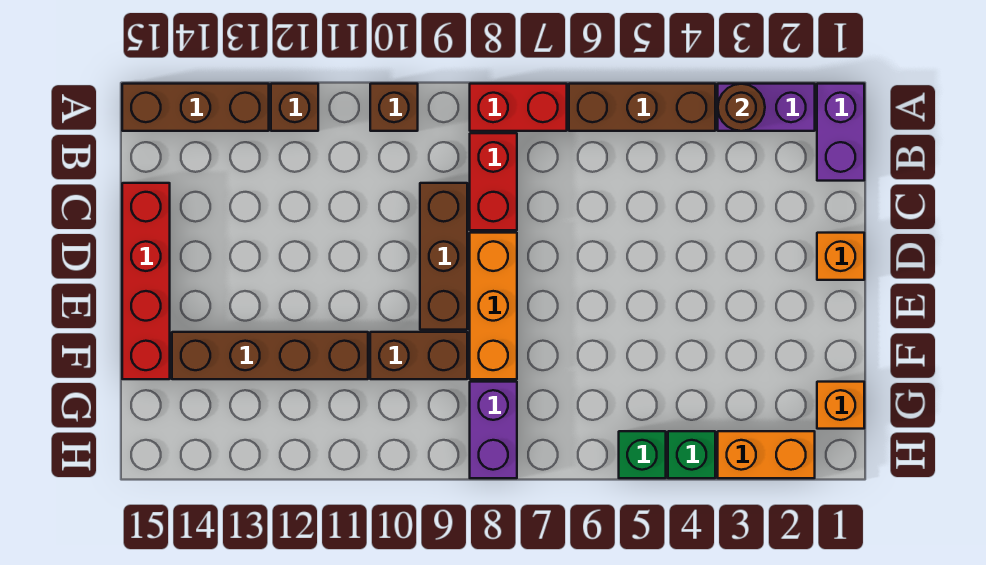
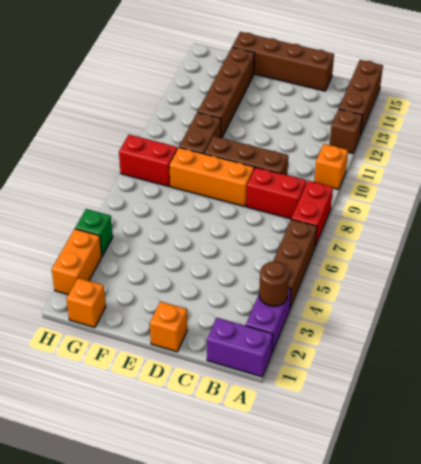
brown brick A10 level 1 -> orange brick A10 level 1
red brick C15:F15 level 1 -> brown brick C15:F15 level 1
purple brick G8:H8 level 1 -> red brick G8:H8 level 1
green brick H5 level 1 -> none

